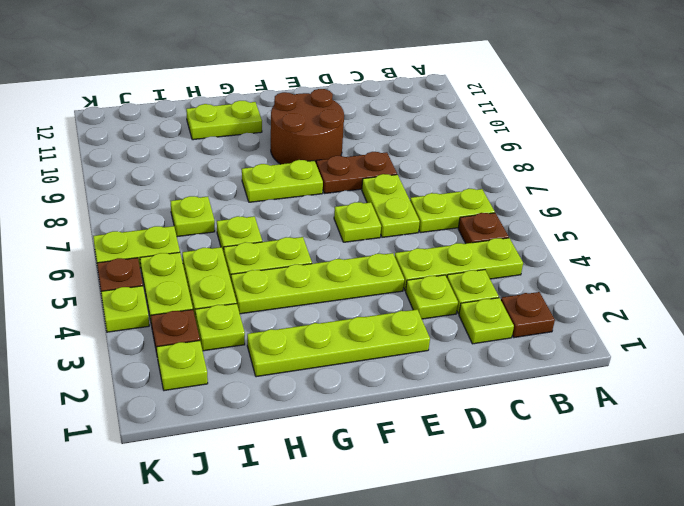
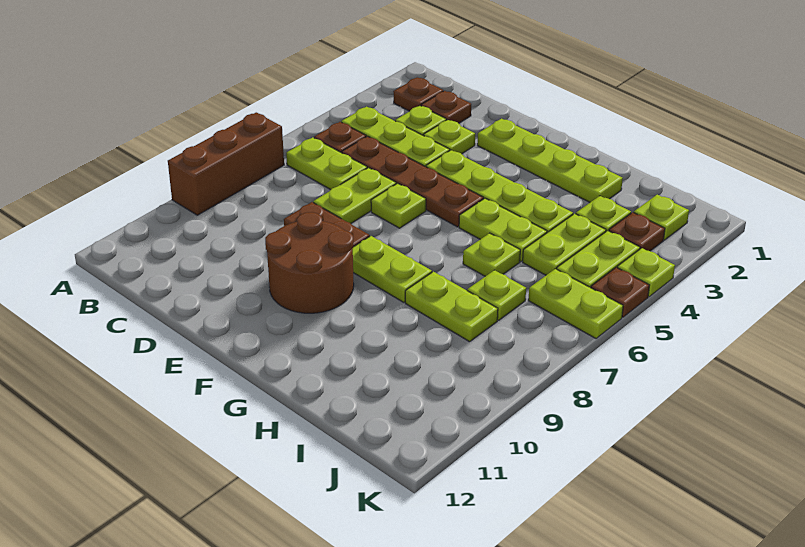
none -> brown brick A7:A9 level 1
lime plate C2 level 1 -> brown plate C2 level 1
none -> brown plate C5:F5 level 1
lime plate G11:H11 level 1 -> lime plate H8:I8 level 1

